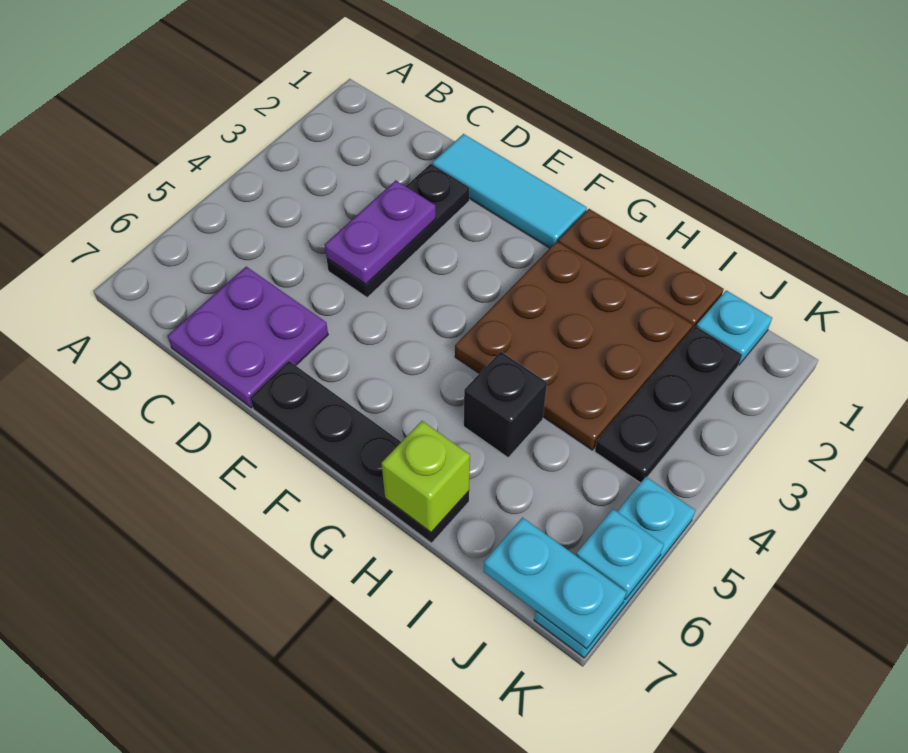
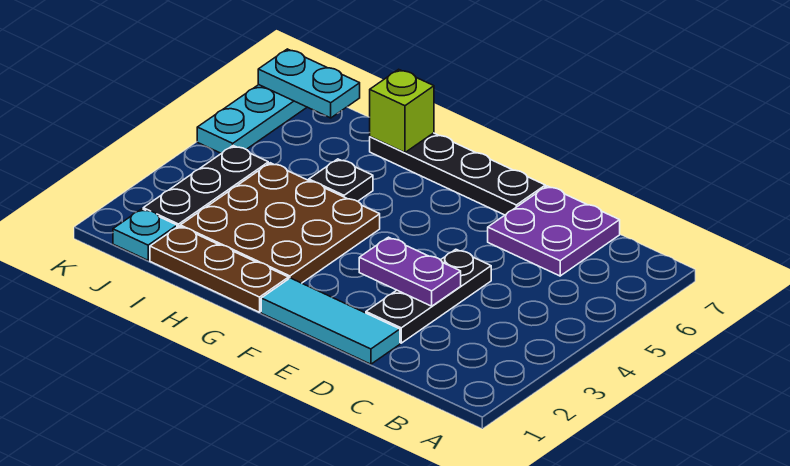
purple plate D3:D4 level 2 -> purple plate D3:E3 level 2
black brick H5 level 1 -> black plate H5 level 1
cyan plate K6 level 2 -> none

